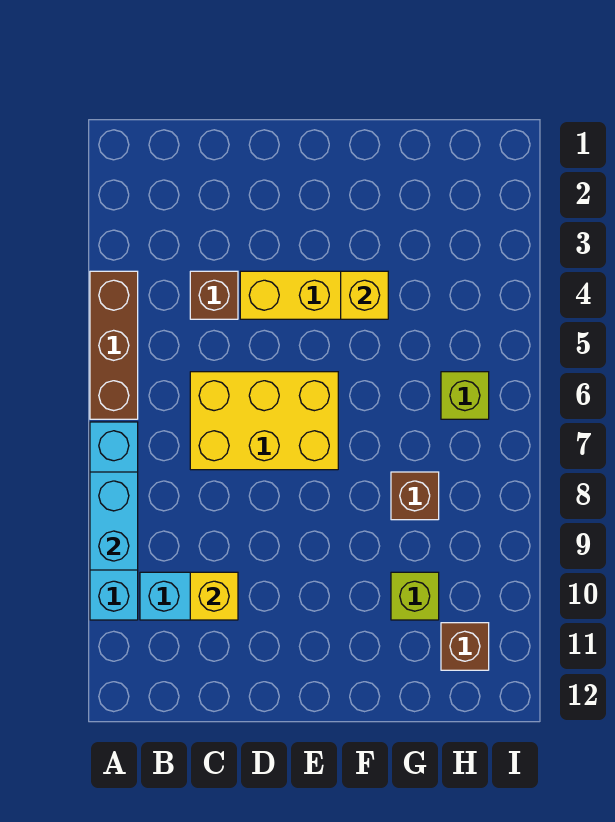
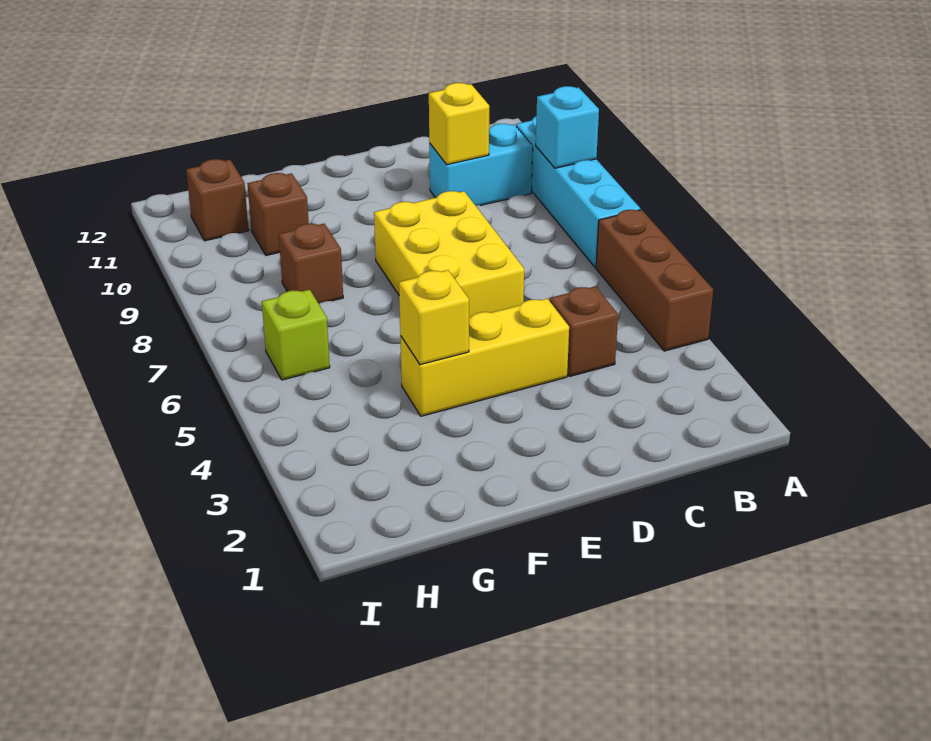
cyan brick A8:A9 level 2 -> cyan brick A9 level 2
yellow brick C6:E7 level 1 -> yellow brick D6:E8 level 1
lime brick G10 level 1 -> brown brick G10 level 1

